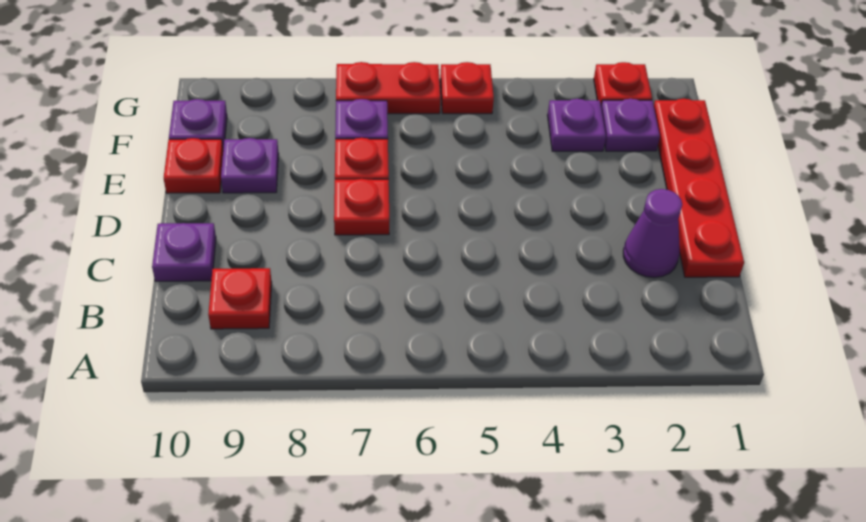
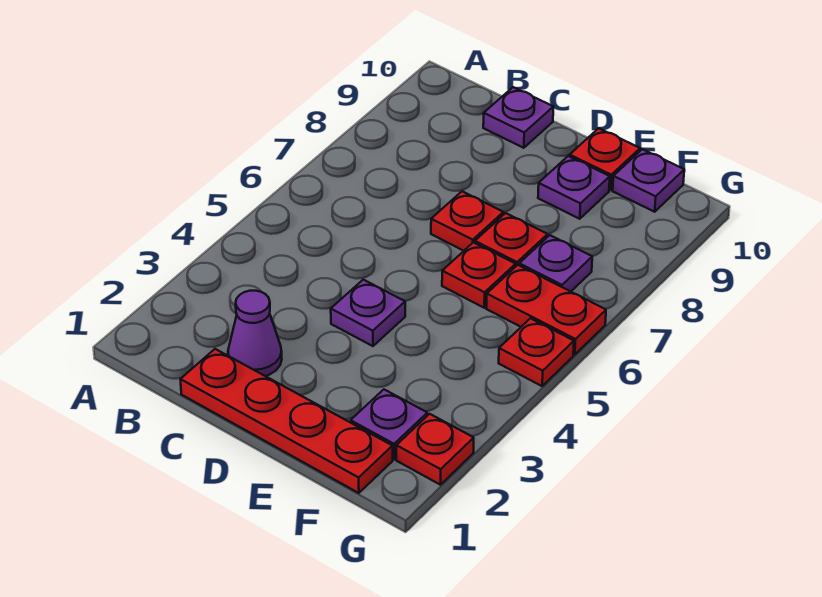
red plate B9 level 1 -> red plate E6 level 1
purple plate F3 level 1 -> purple plate D4 level 1
red plate G6:G7 level 1 -> red plate F6:G6 level 1

